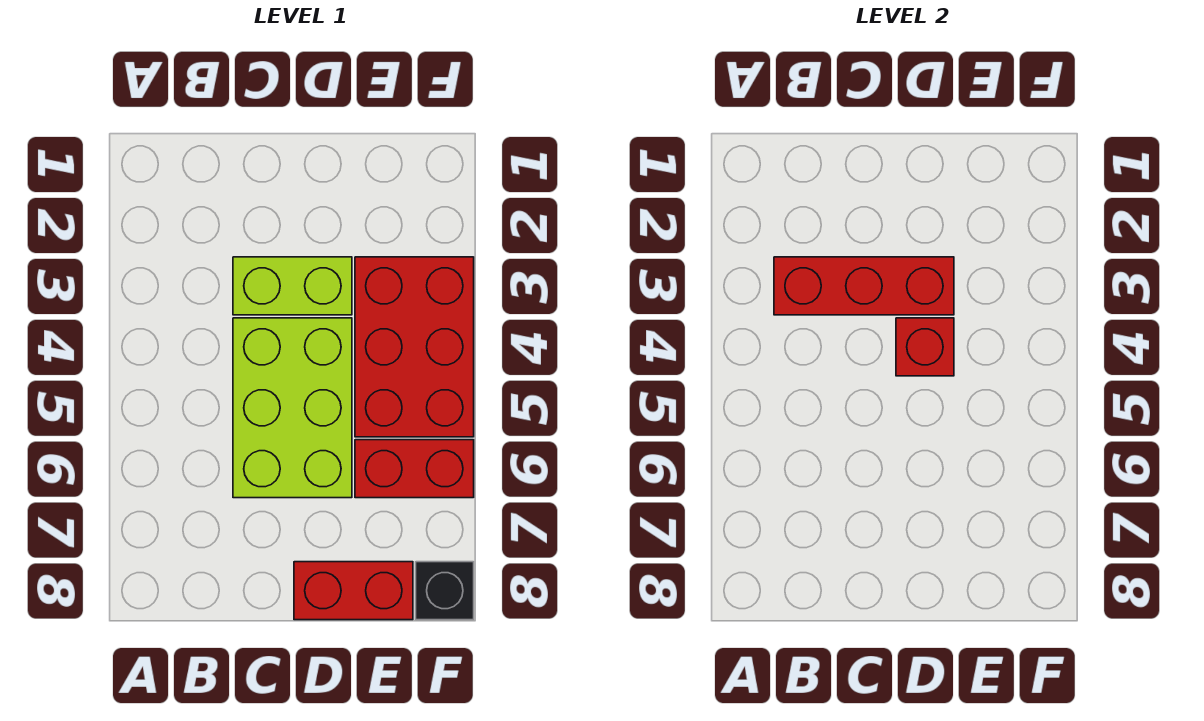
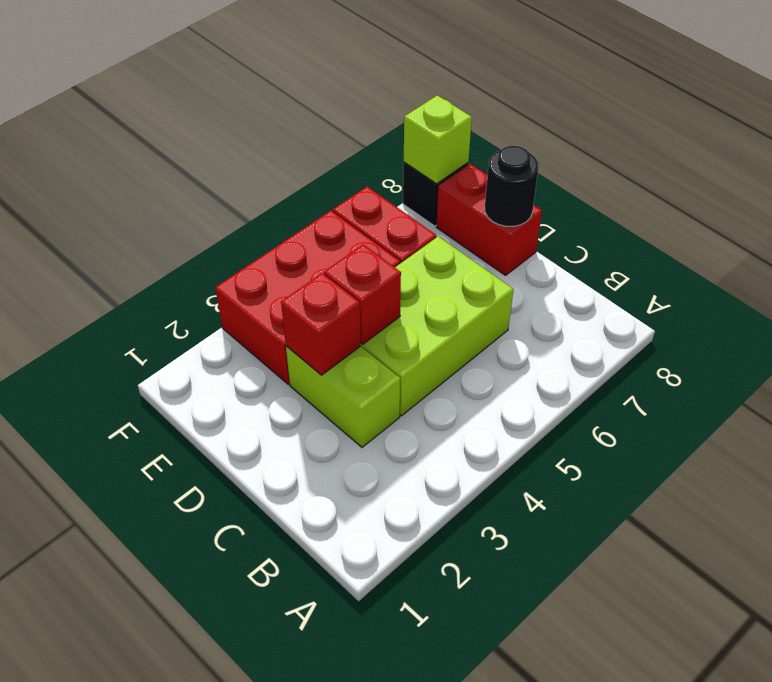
red brick B3:D3 level 2 -> red brick D3 level 2
none -> black round brick D8 level 2
none -> lime brick F8 level 2

